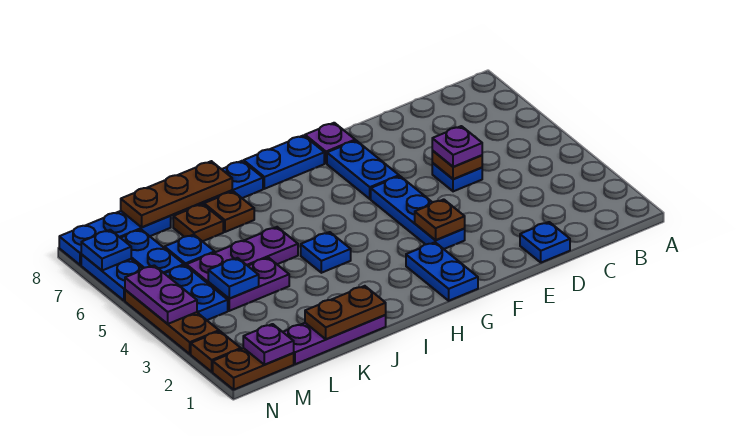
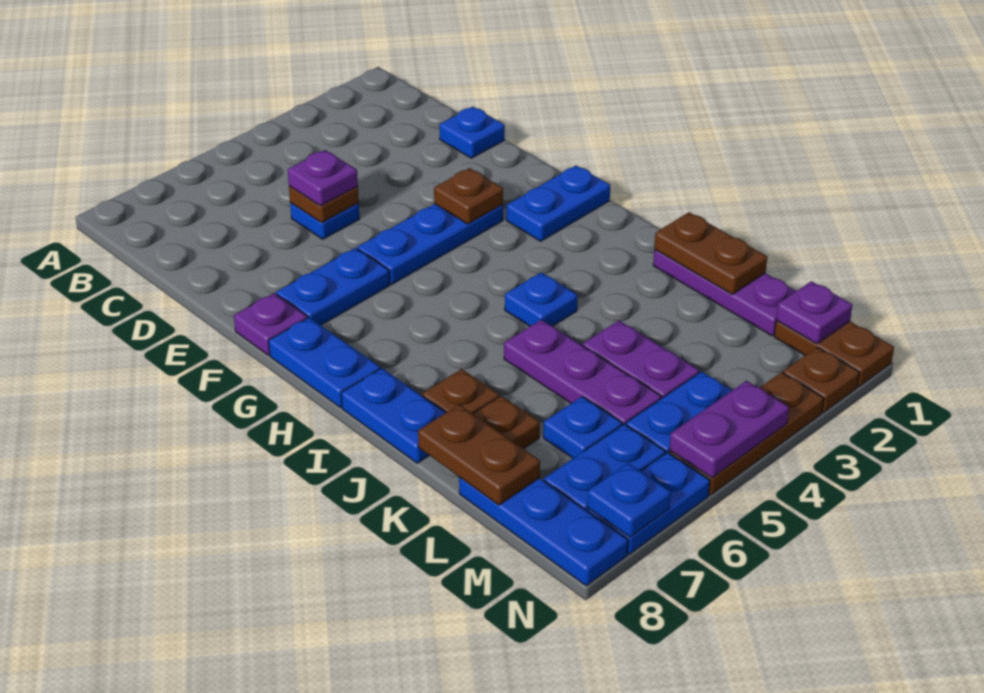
brown plate J8:L8 level 2 -> brown plate K8:L8 level 2
blue plate L4 level 2 -> none

